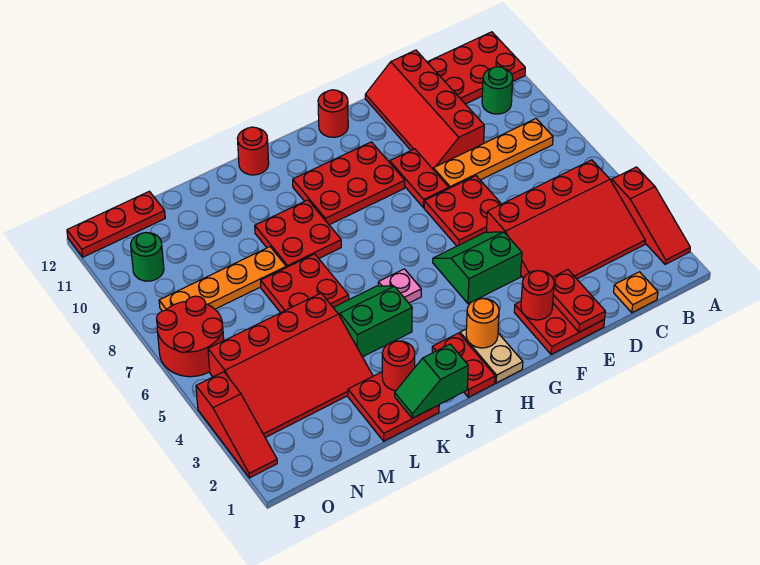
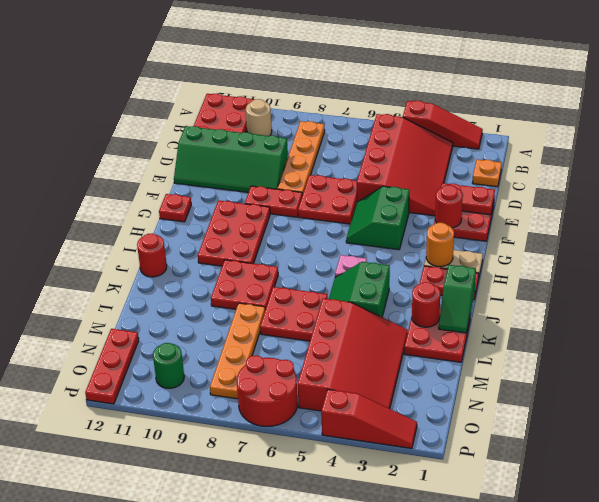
green round brick B10 level 1 -> tan round brick B10 level 1
red slope D9:E12 level 1 top D -> green slope D9:E12 level 1 top D
red round brick G12 level 1 -> red plate G12 level 1

